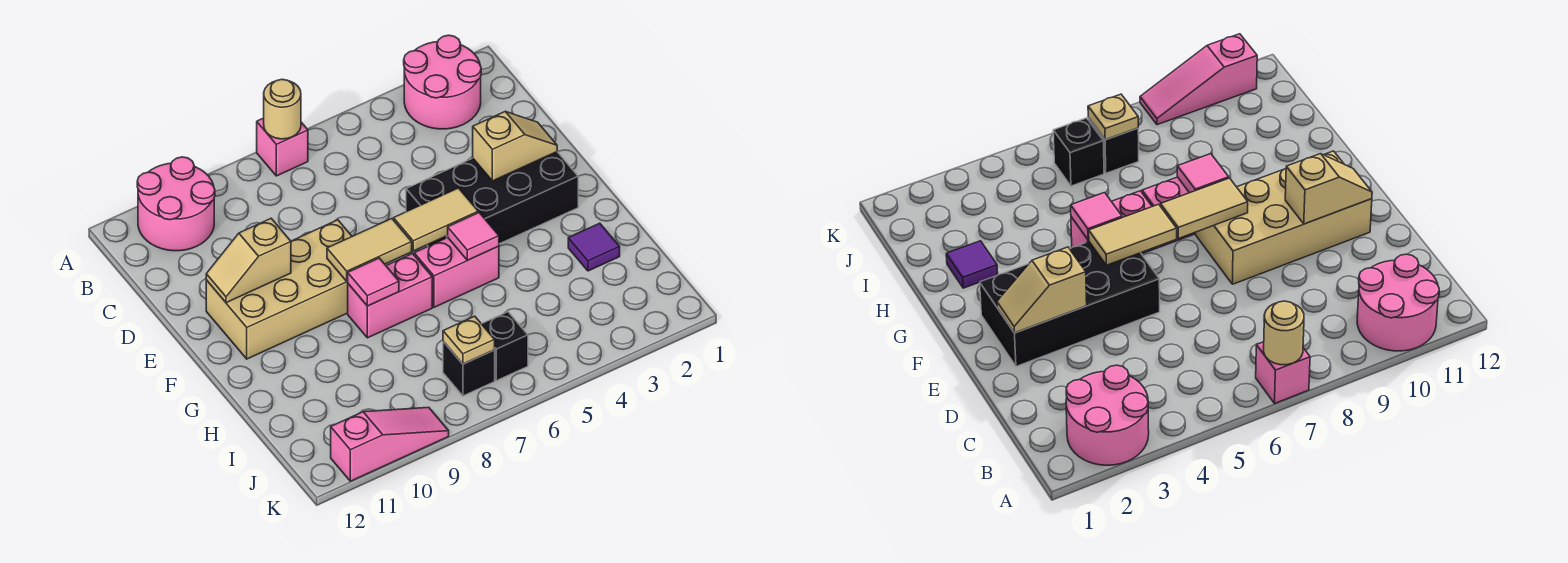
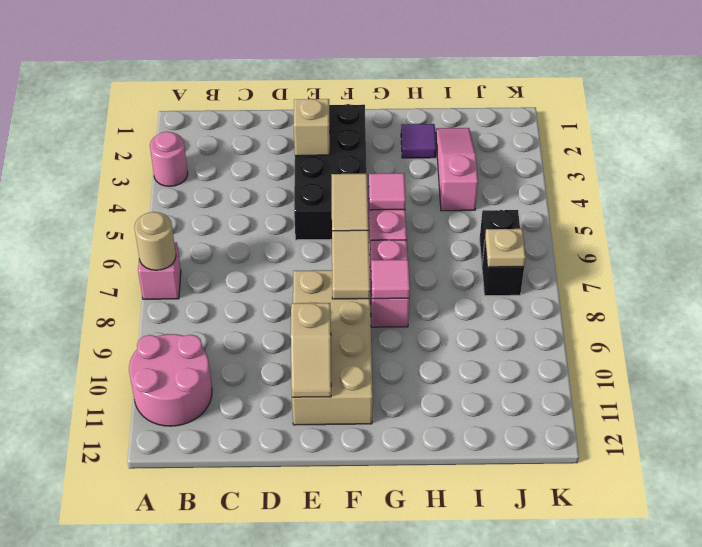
pink round brick A2:B3 level 1 -> pink round brick A3 level 1
pink slope K9:K11 level 1 top 11 -> pink slope I2:I4 level 1 top 4

